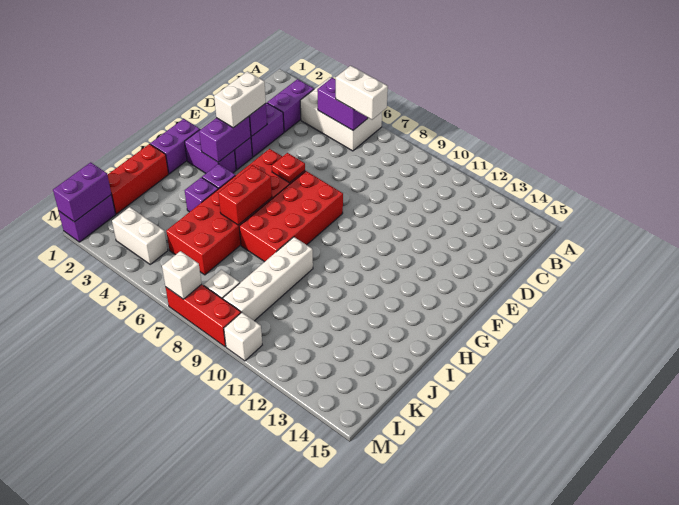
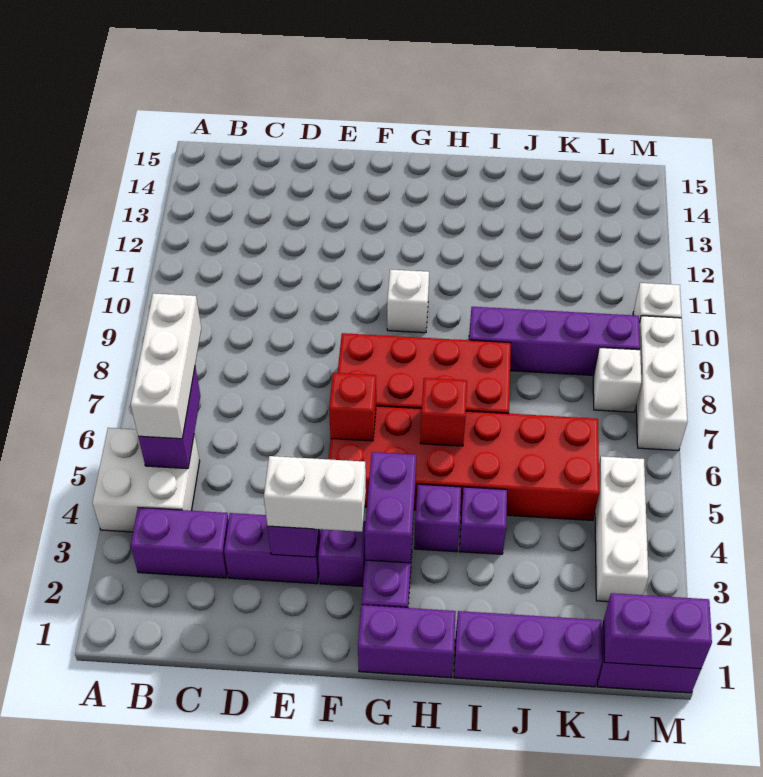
white brick A4:B6 level 1 -> white brick A4:B5 level 1
white brick B6:B7 level 3 -> white brick B5:B7 level 3
purple brick F3:G3 level 2 -> purple brick G3:G4 level 2
red plate F6 level 2 -> red brick F6 level 2
red brick H6:I6 level 2 -> red brick H6 level 2
red brick I1:K1 level 1 -> purple brick I1:K1 level 1
white brick I9:L9 level 1 -> purple brick I9:L9 level 1
white brick L3:L4 level 1 -> white brick L3:L5 level 1
red brick M7:M9 level 1 -> white brick M7:M9 level 1
white brick M7 level 2 -> white brick G10 level 1

